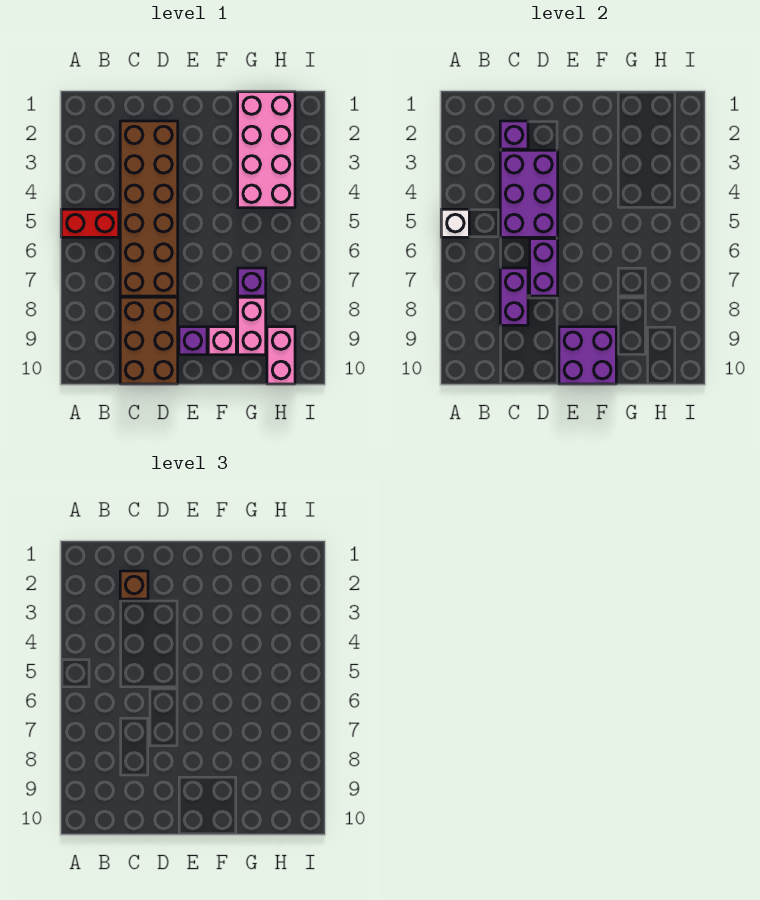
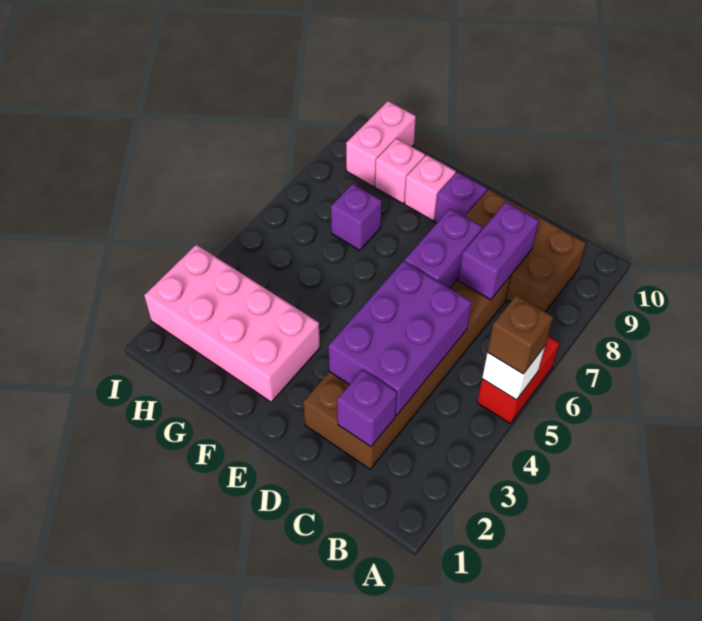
red brick A5:B5 level 1 -> red brick A5:A6 level 1
brown brick C2 level 3 -> brown brick A5 level 3
brown brick C8:D10 level 1 -> brown brick B8:D9 level 1
purple brick E9:F10 level 2 -> none
pink brick G1:H4 level 1 -> pink brick F2:I3 level 1
pink brick G8:G9 level 1 -> pink brick G9 level 1

